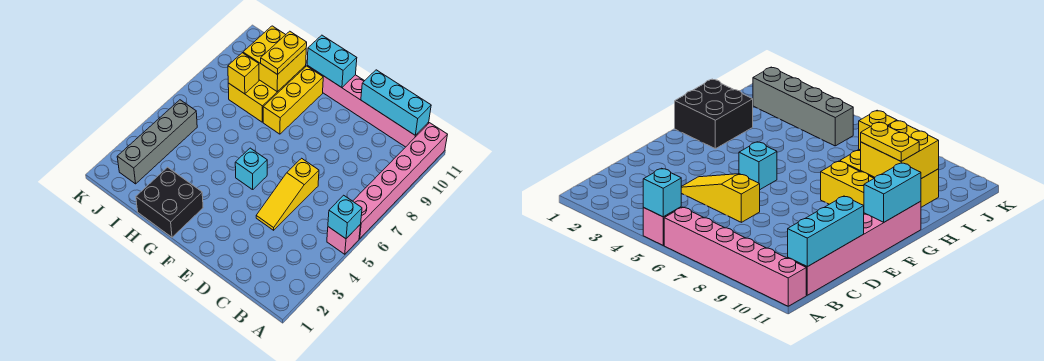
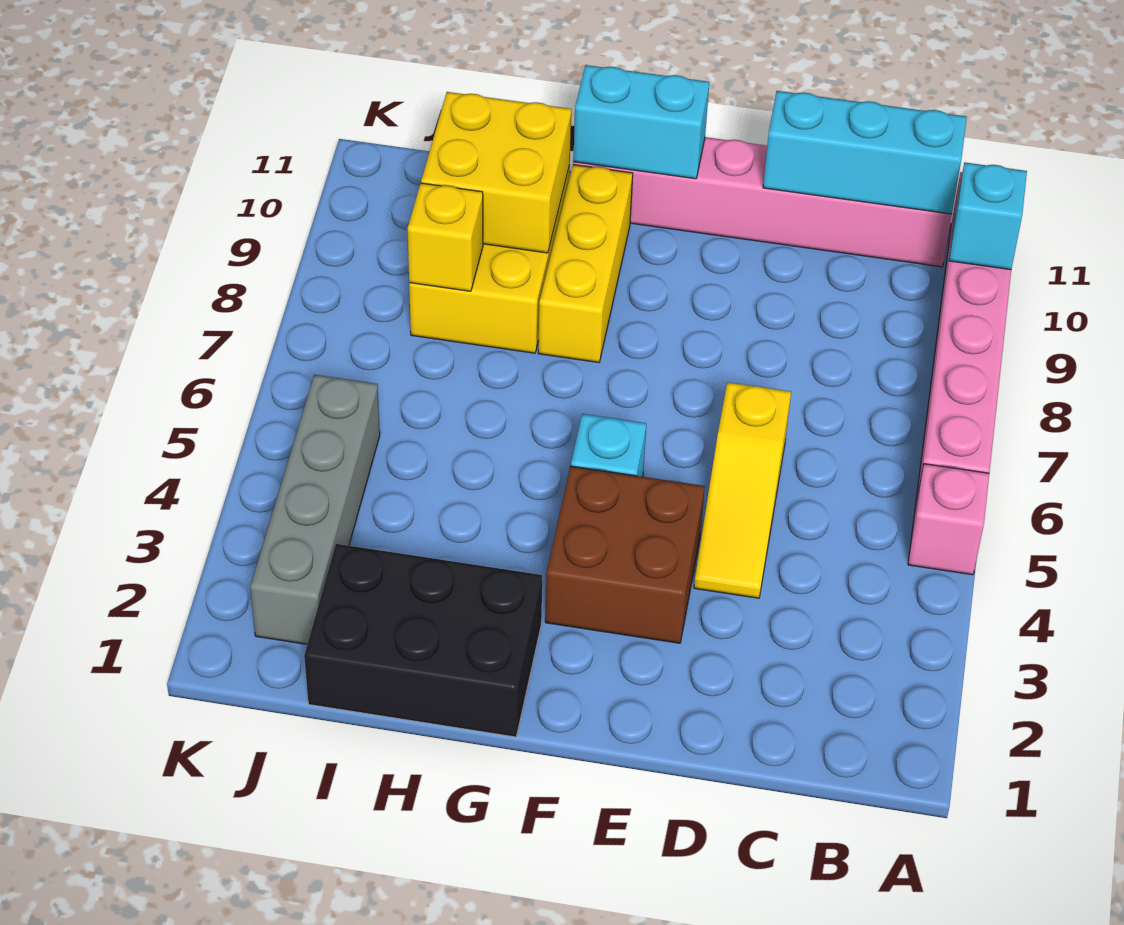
cyan brick A5 level 2 -> cyan brick A10 level 2
none -> brown brick E3:F4 level 1
black brick G1:H2 level 1 -> black brick G1:I2 level 1
yellow plate H9:H10 level 3 -> none

